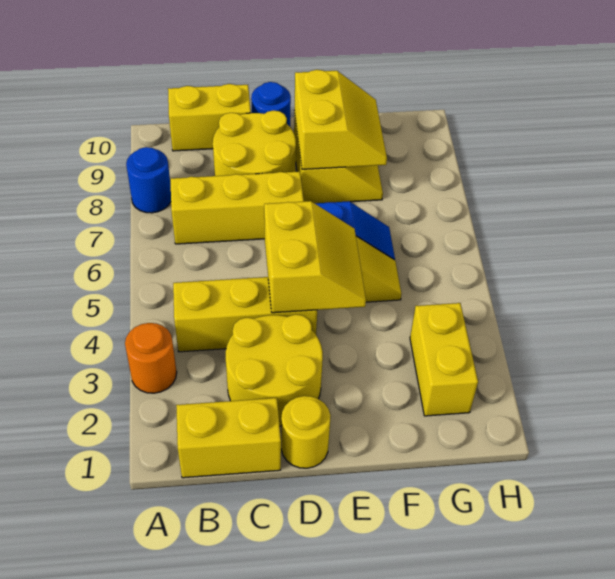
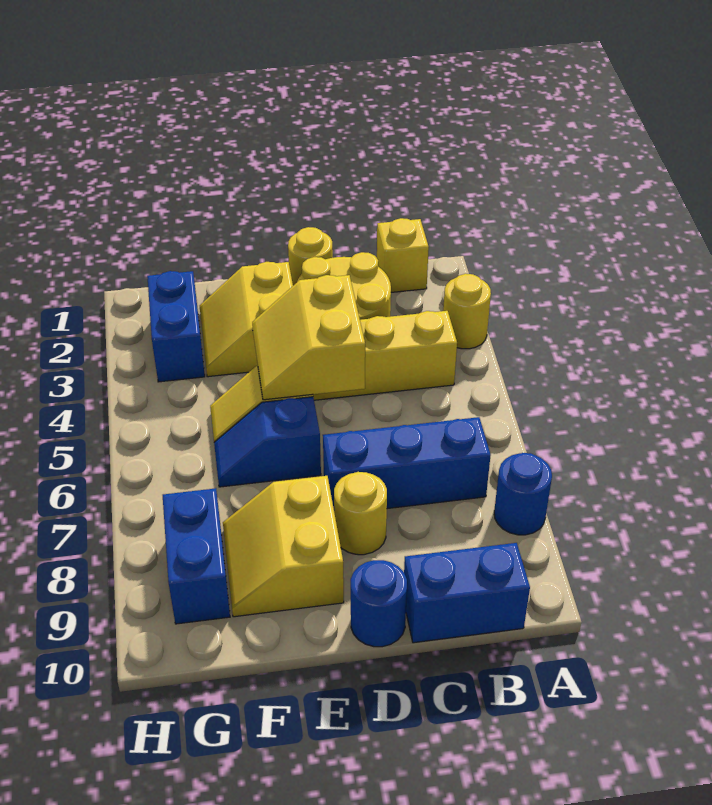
orange round brick A3 level 1 -> yellow round brick A3 level 1
yellow brick B1:C1 level 1 -> yellow brick B1 level 1
yellow brick B7:D7 level 1 -> blue brick B7:D7 level 1
yellow brick B10:C10 level 1 -> blue brick B10:C10 level 1
yellow round brick C8:D9 level 1 -> yellow round brick D8 level 1
yellow slope E8:F9 level 2 top E -> yellow slope E2:F3 level 1 top E
yellow brick G2:G3 level 1 -> blue brick G2:G3 level 1
none -> blue brick G8:G9 level 1

